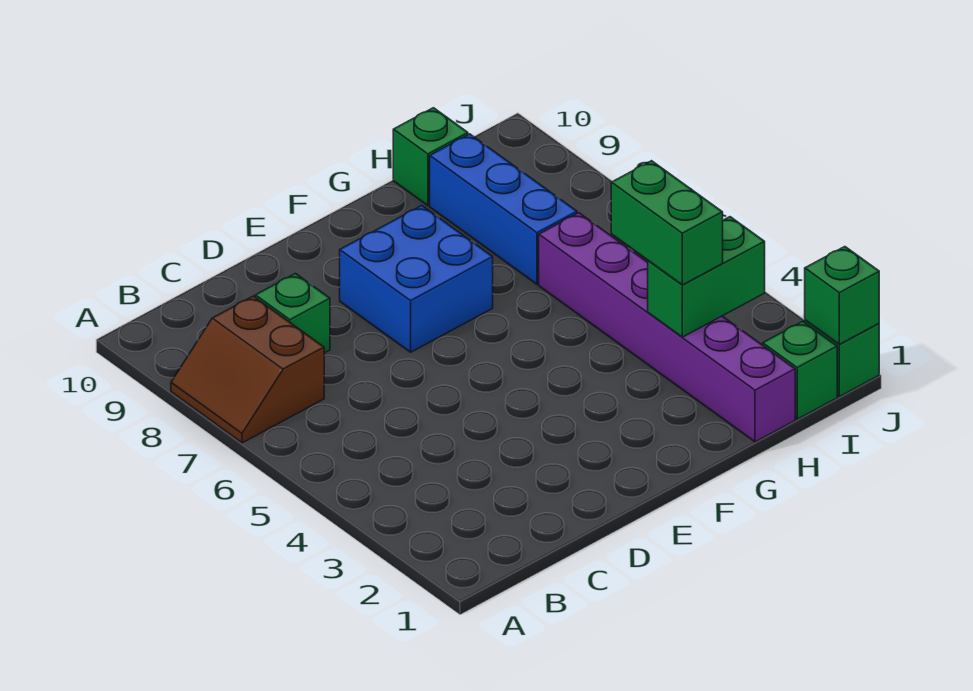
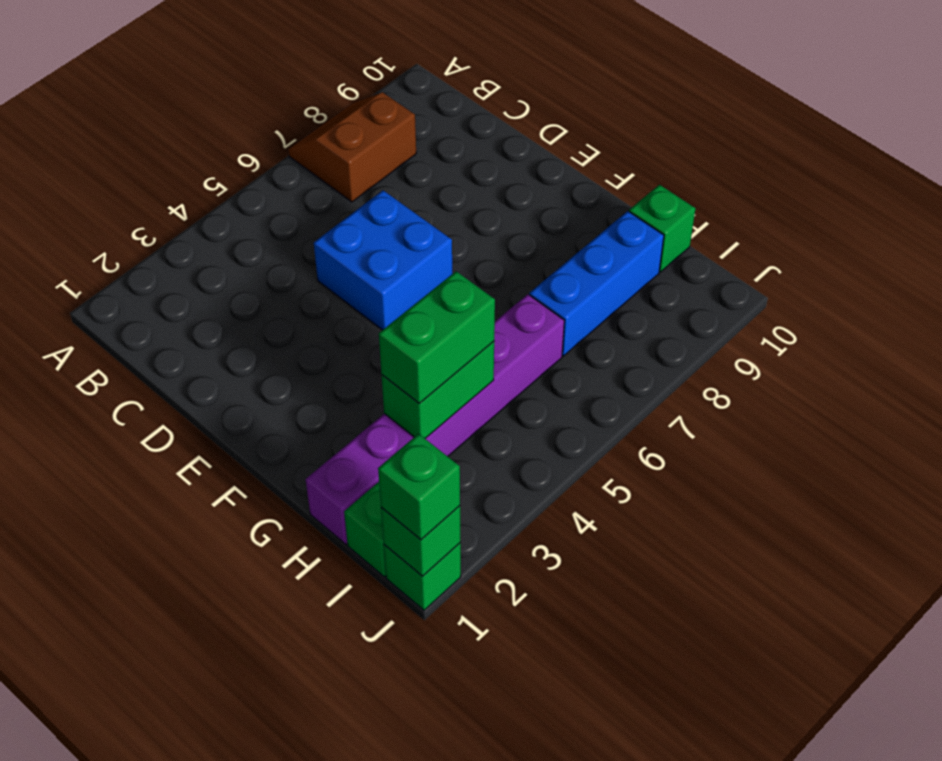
green brick C8 level 1 -> green brick J1 level 3
blue brick E7:F8 level 1 -> blue brick D5:E6 level 1
green brick H3:I3 level 2 -> green brick H3:H4 level 2

